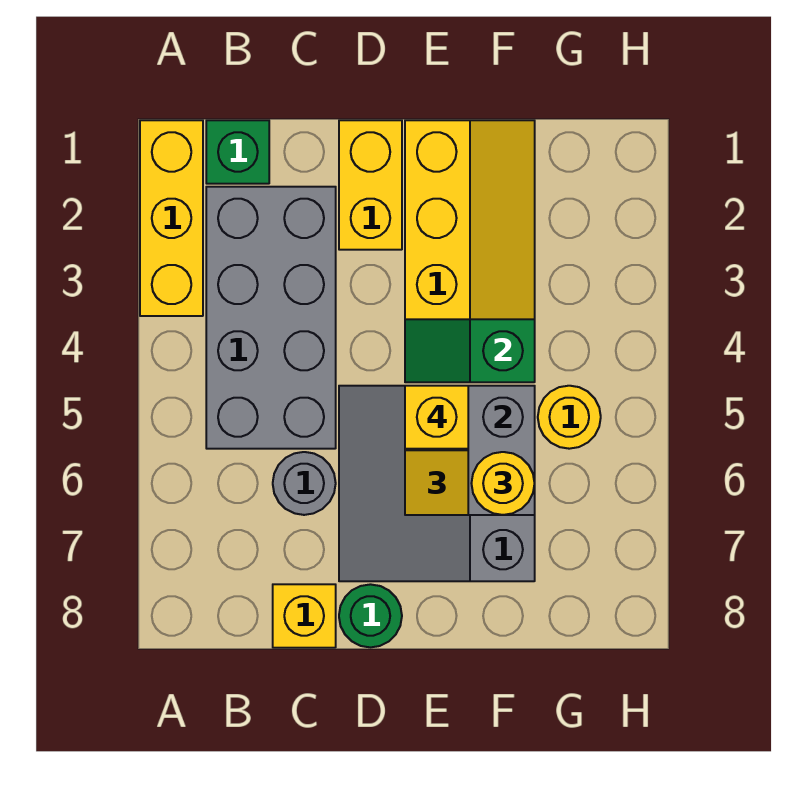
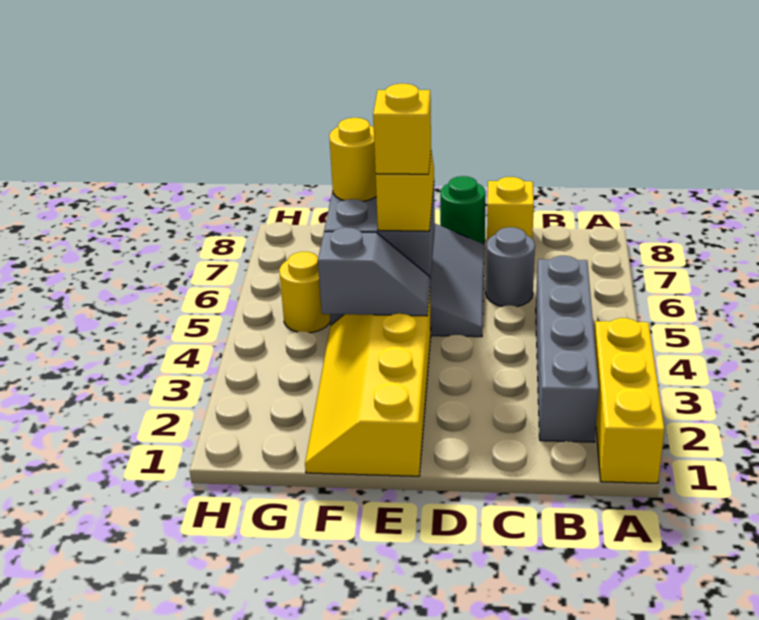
green brick B1 level 1 -> none
grey brick B2:C5 level 1 -> grey brick B2:B5 level 1
yellow brick D1:D2 level 1 -> none
green slope E4:F4 level 2 top F -> grey slope E4:F4 level 2 top F

